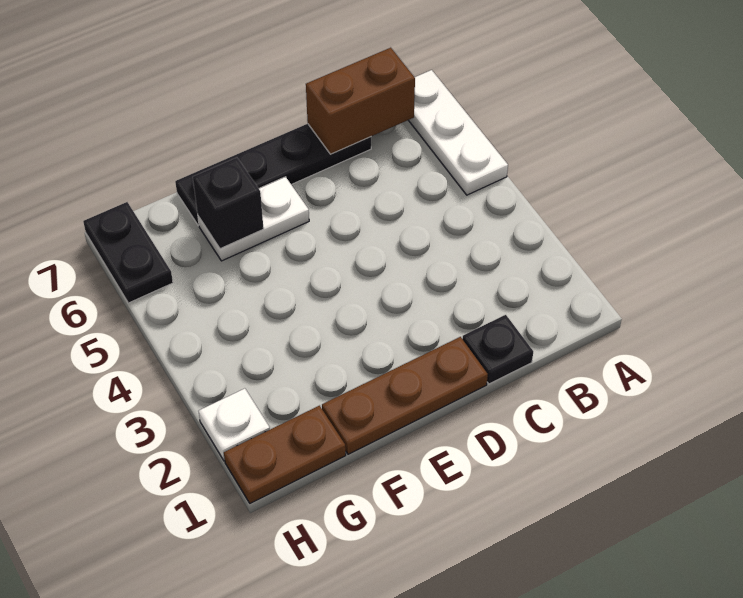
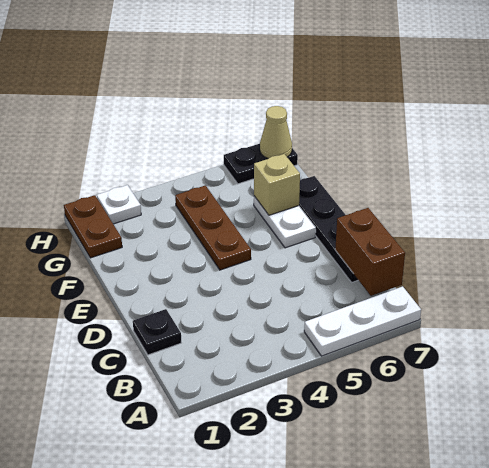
brown plate D1:F1 level 1 -> brown plate E4:G4 level 1
black brick F6 level 2 -> tan brick F6 level 2
none -> tan cone H7 level 2

